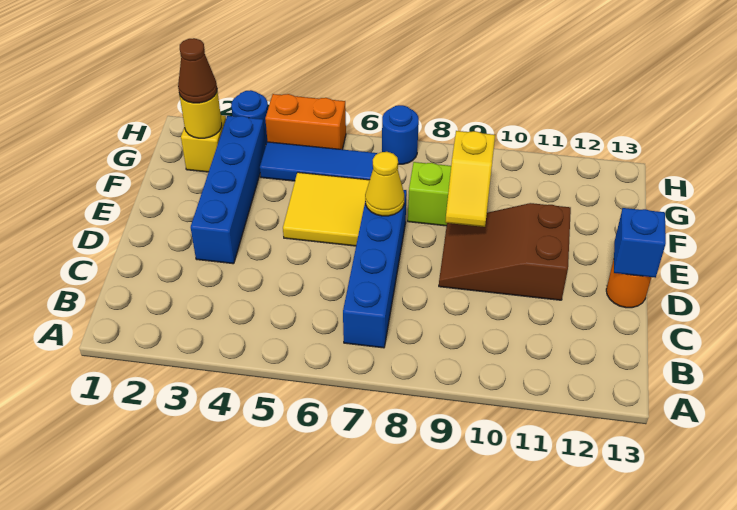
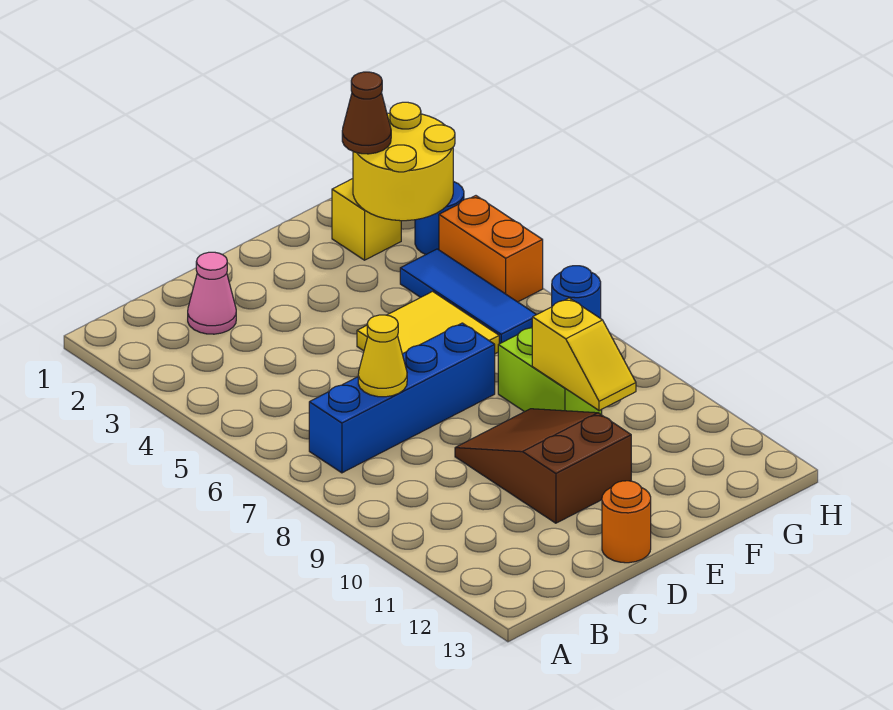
none -> pink cone C2 level 1
blue brick D3:G3 level 1 -> none
blue brick D13 level 2 -> none
yellow cone E7 level 2 -> yellow cone C7 level 2
yellow slope E9:F9 level 2 top F -> yellow slope F9:F10 level 2 top 9
yellow round brick G2 level 2 -> yellow round brick G2:H3 level 2

